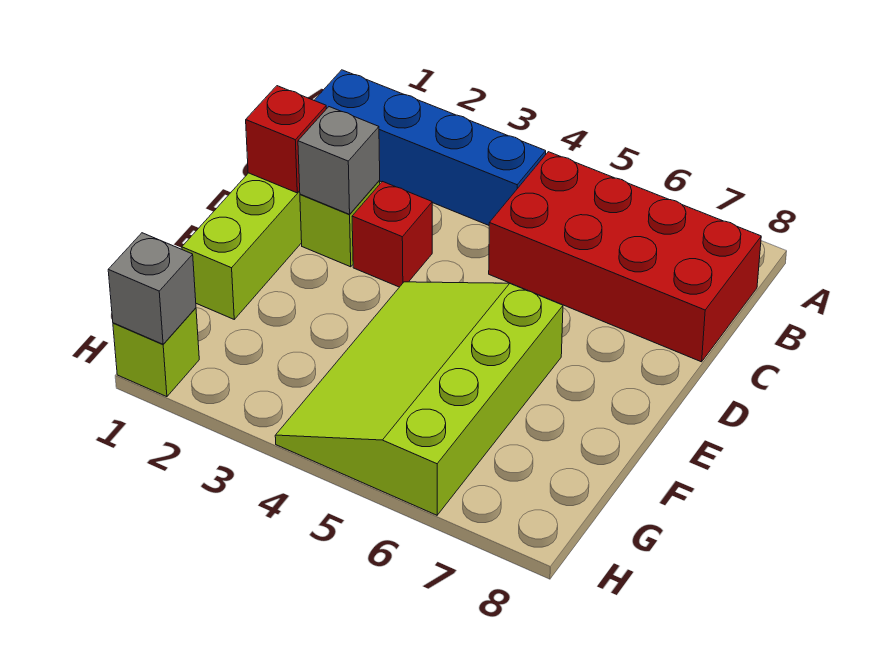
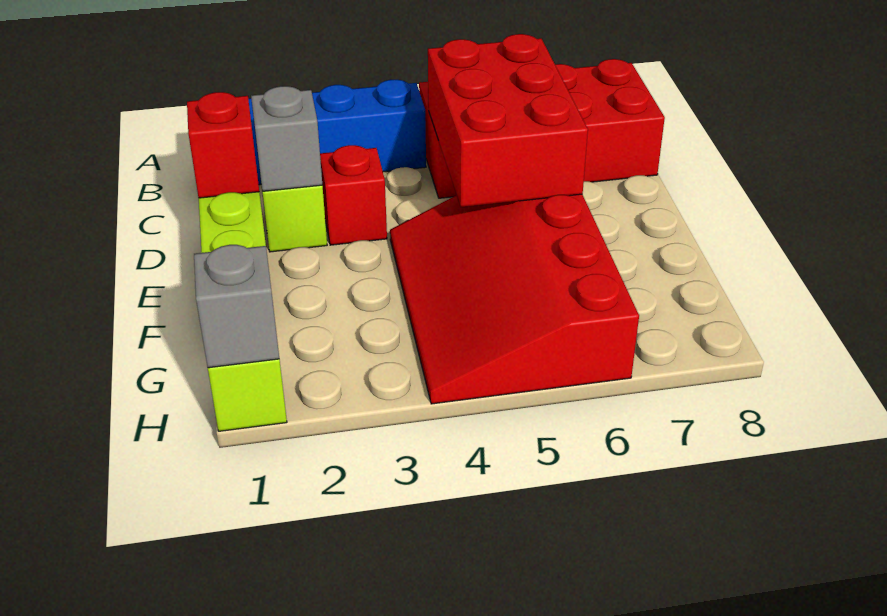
none -> red brick C5:E6 level 2
lime slope E4:H6 level 1 top 6 -> red slope E4:H6 level 1 top 6

